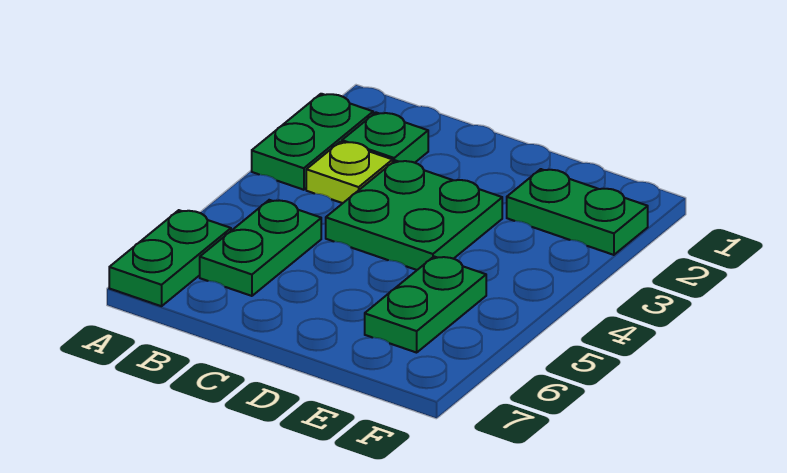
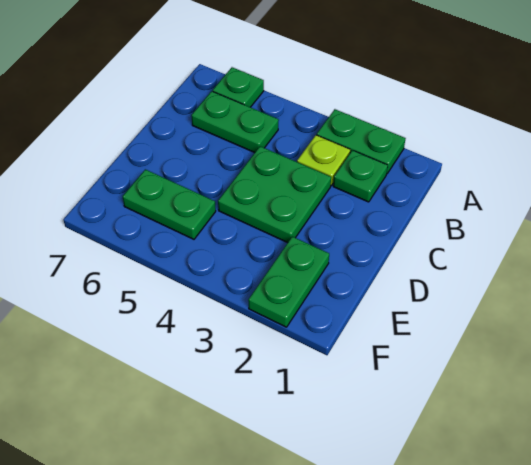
green plate A6:A7 level 1 -> green plate A6 level 1

